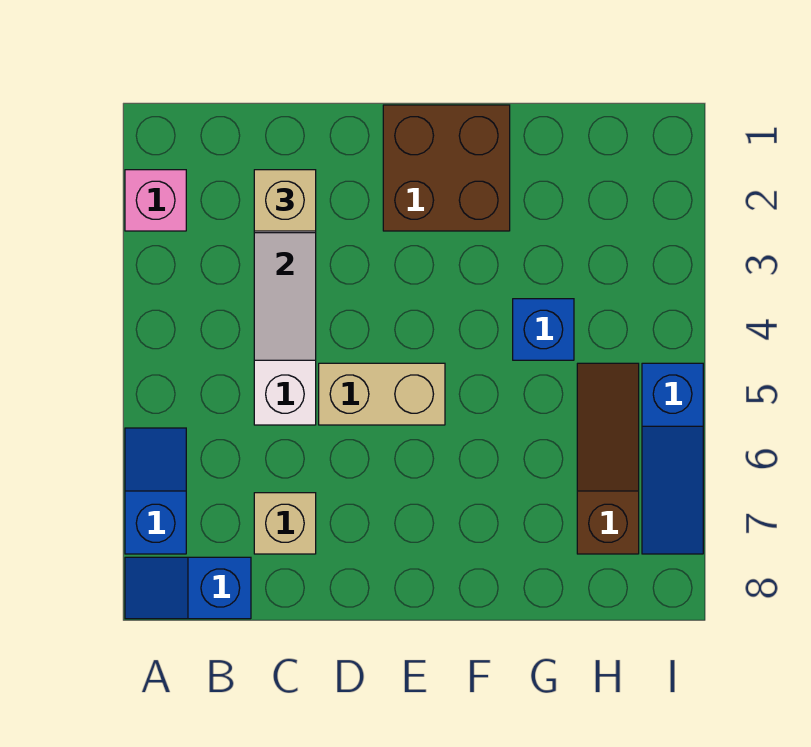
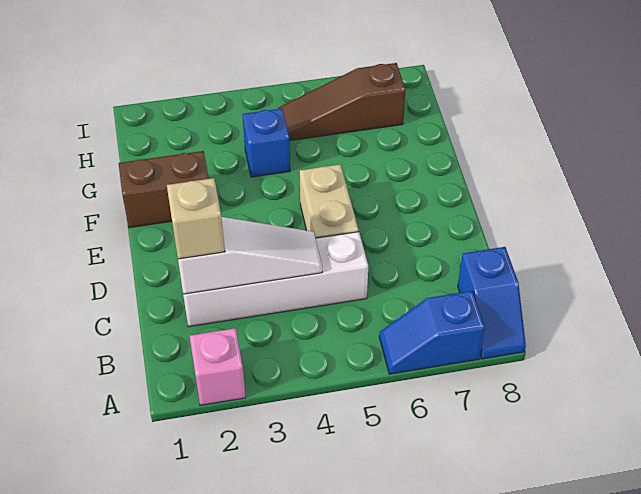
tan brick C7 level 1 -> none
brown brick E1:F2 level 1 -> brown brick F1:F2 level 1
blue slope I5:I7 level 1 top 5 -> none

